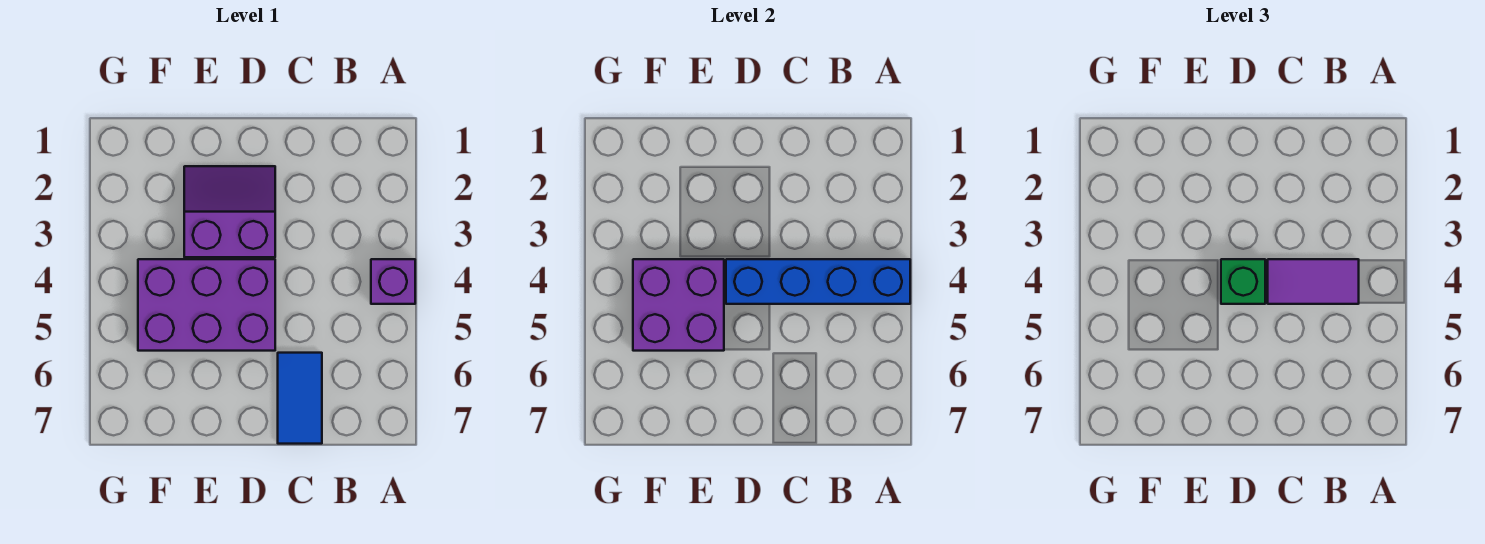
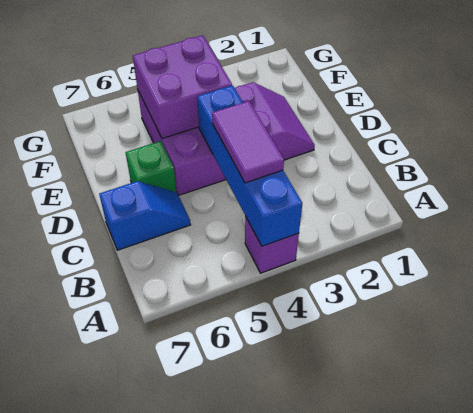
blue tile C6:C7 level 1 -> blue slope C6:C7 level 1 top 7
green brick D4 level 3 -> green brick D6 level 1

